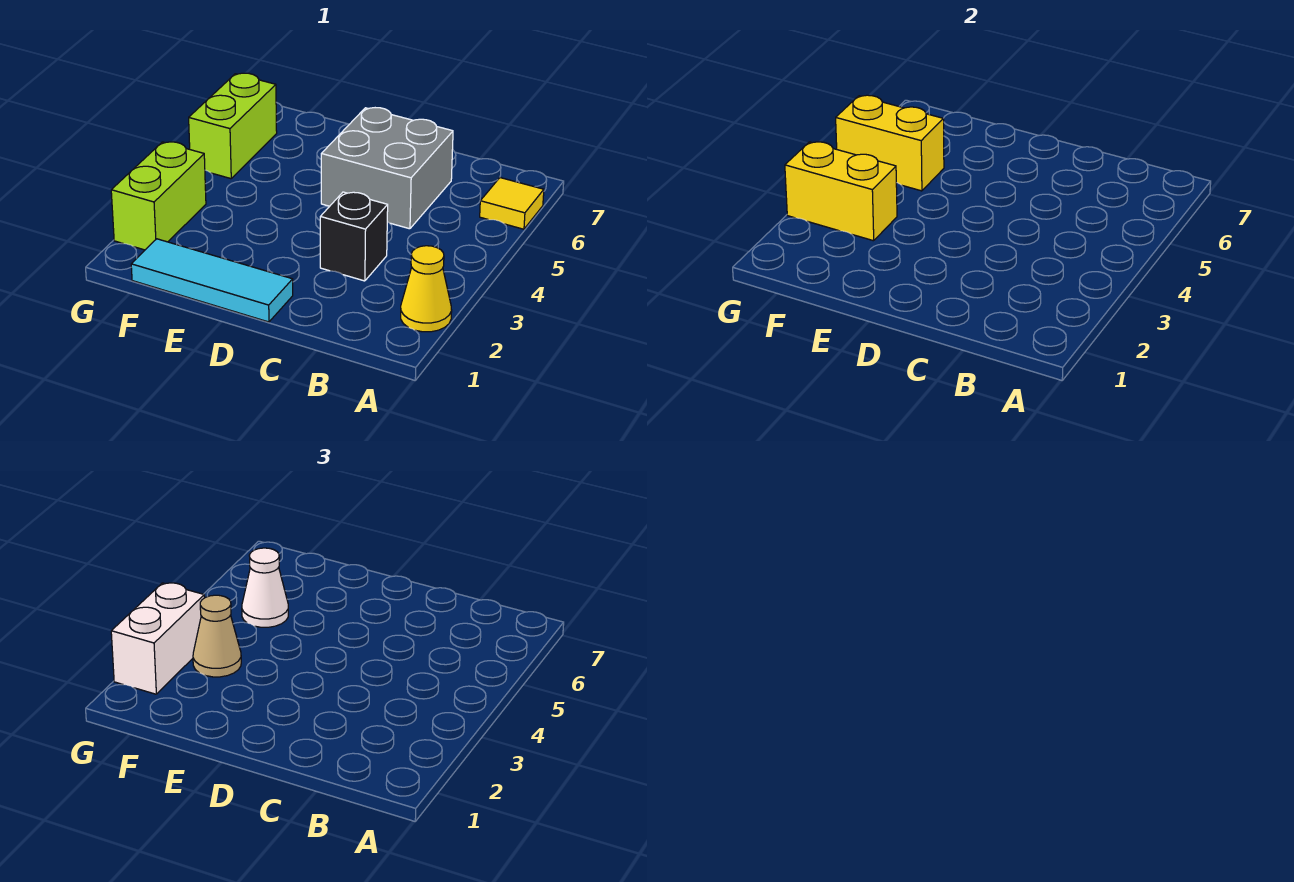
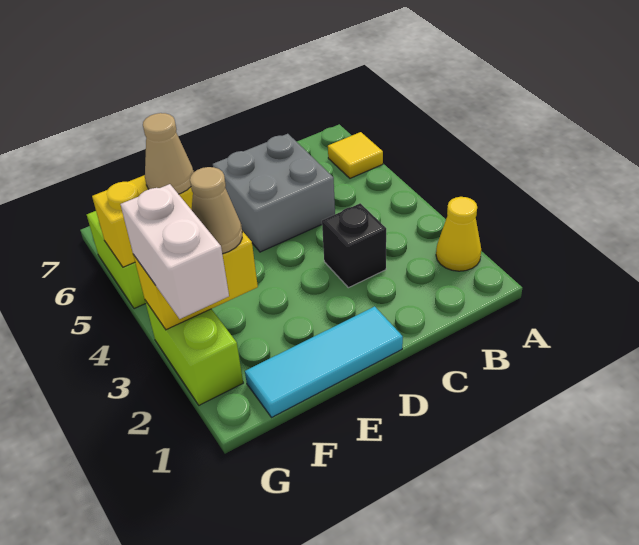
white cone F5 level 3 -> tan cone F5 level 3

